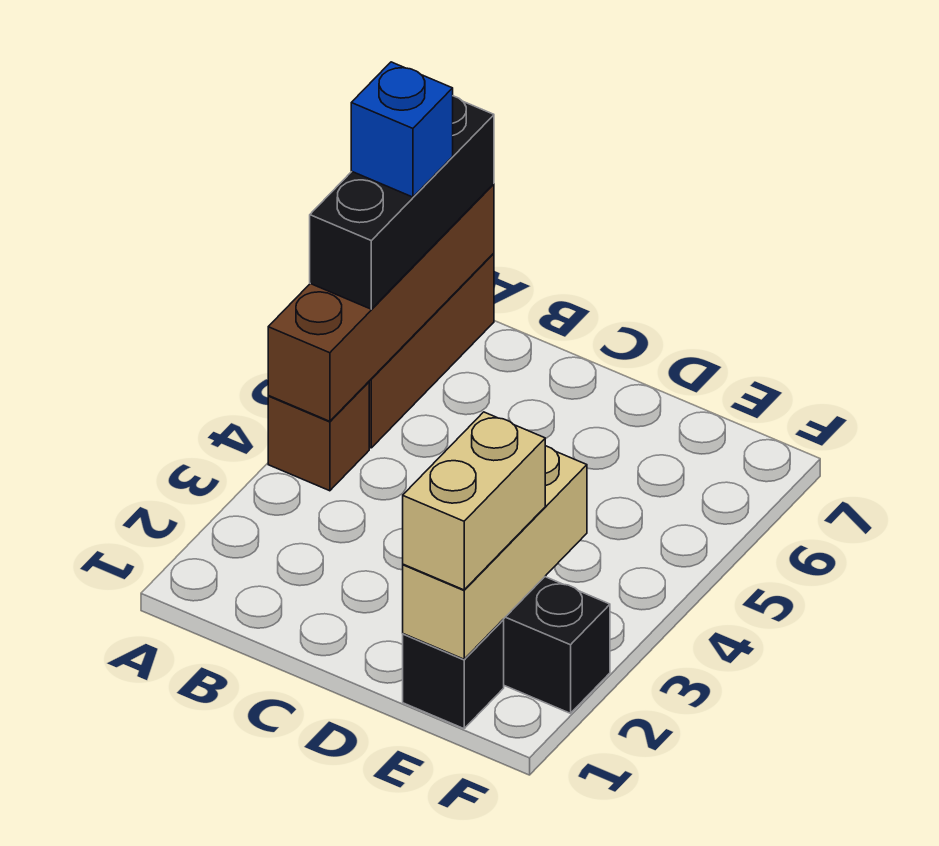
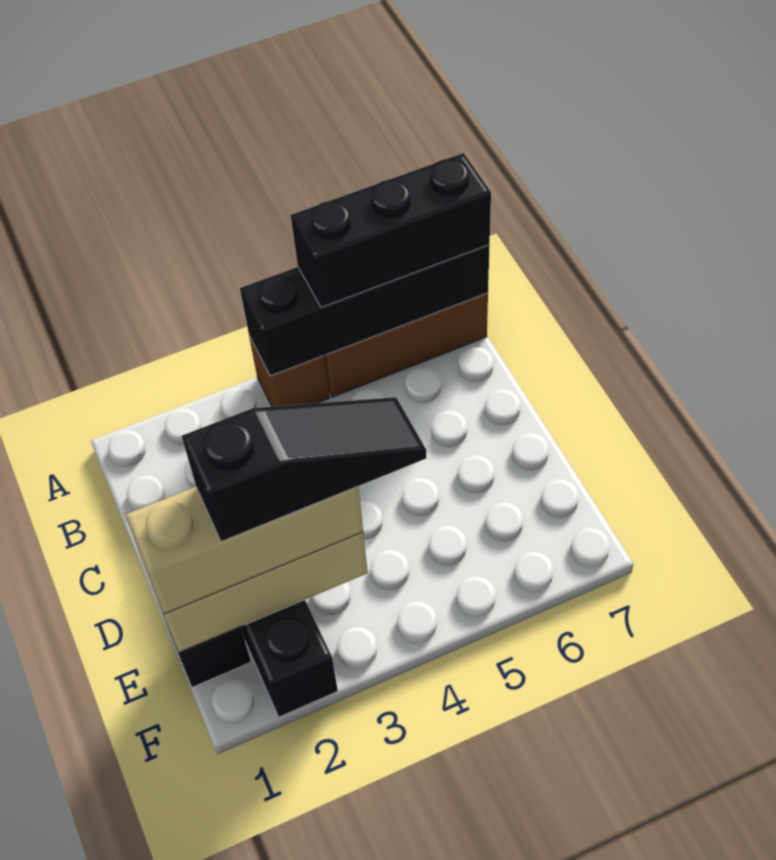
brown brick A4:A7 level 2 -> black brick A4:A7 level 2
blue brick A6 level 4 -> none
tan brick E1:E2 level 3 -> tan brick E1:E3 level 3
none -> black slope E2:E4 level 4 top 2

